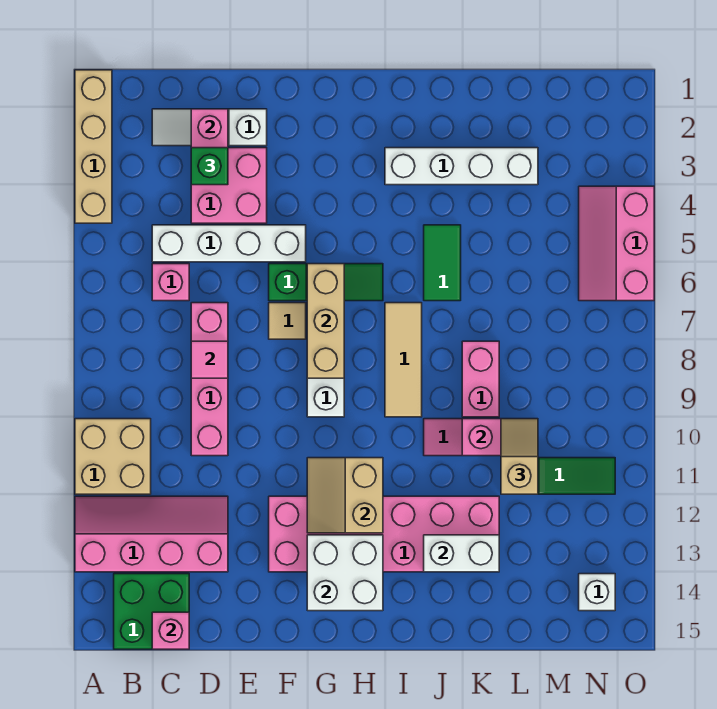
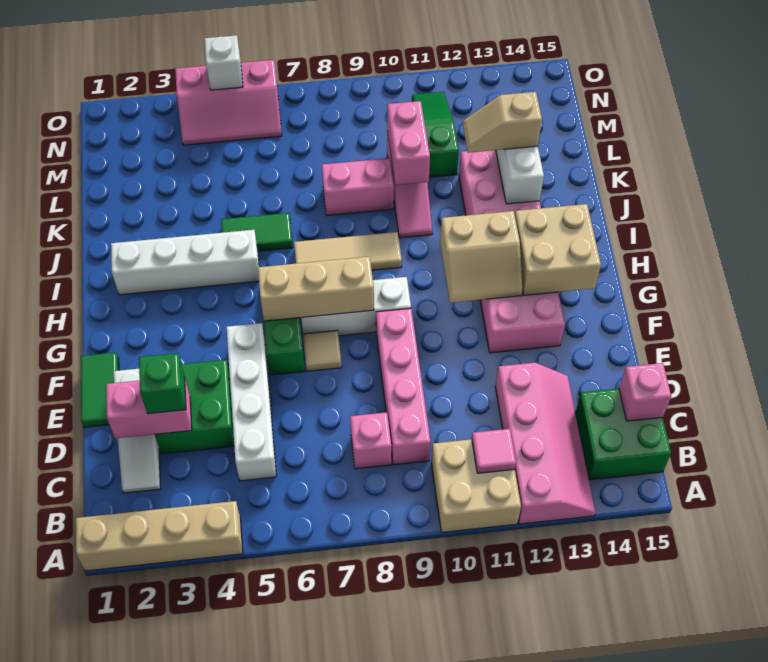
pink slope A12:D13 level 1 top 13 -> pink slope A12:D13 level 1 top 12
pink brick C6 level 1 -> pink brick C8 level 1
pink brick D3:E4 level 1 -> green brick D3:E4 level 1
pink brick D7:D10 level 1 -> pink brick C9:F9 level 1
pink tile D8 level 2 -> pink tile B11 level 2
none -> green tile E1:F1 level 1
white brick G13:H14 level 2 -> tan brick G13:H14 level 2
white brick I3:L3 level 1 -> white brick I2:I5 level 1
tan slope L10:L11 level 3 top 11 -> tan slope K12:K13 level 3 top 13
white brick N14 level 1 -> white brick O5 level 2

